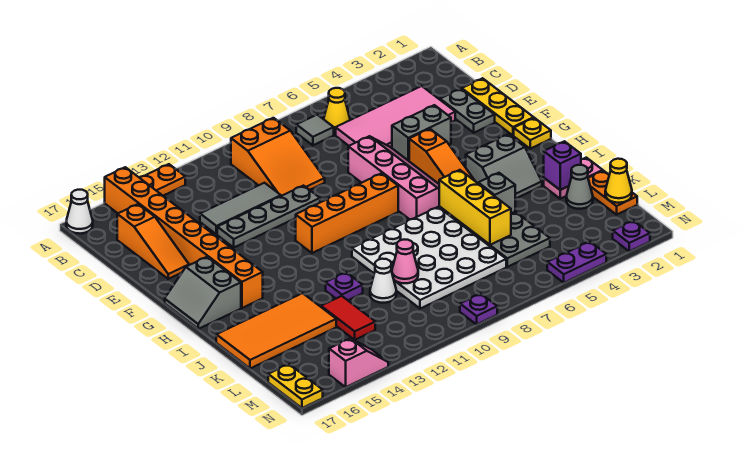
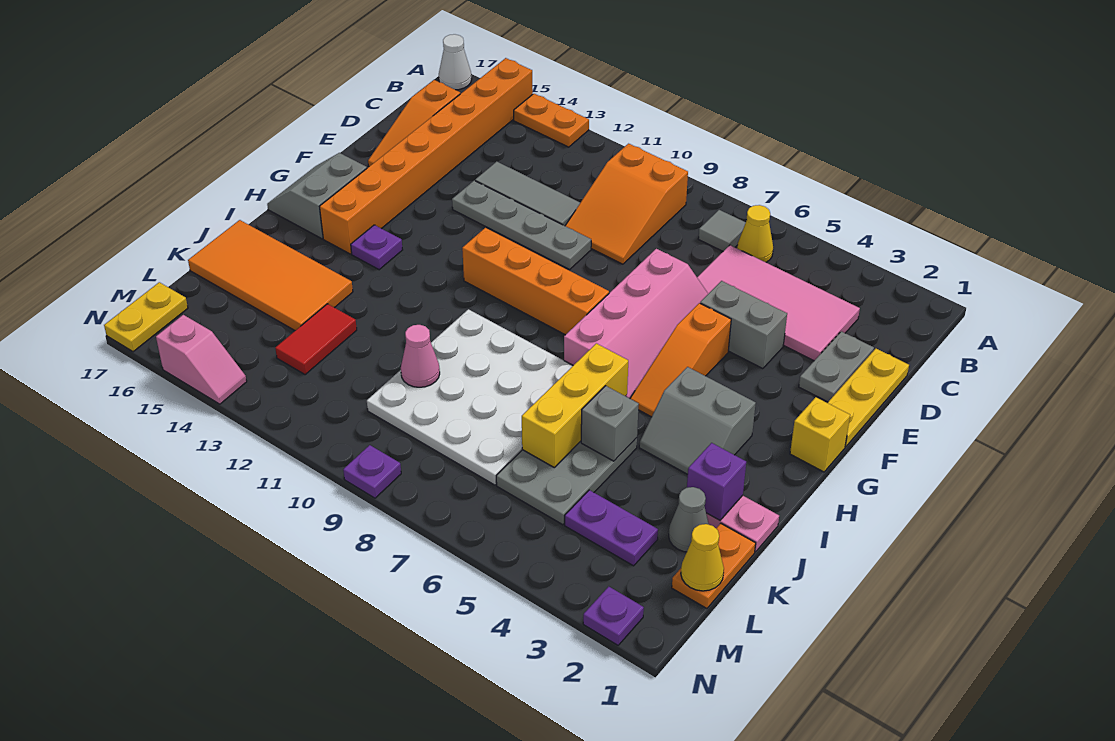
yellow plate G1 level 1 -> yellow brick G1 level 1
purple plate J12 level 1 -> purple plate H14 level 1
white cone K11 level 1 -> none
purple plate N4:N5 level 1 -> purple plate L3:L4 level 1

